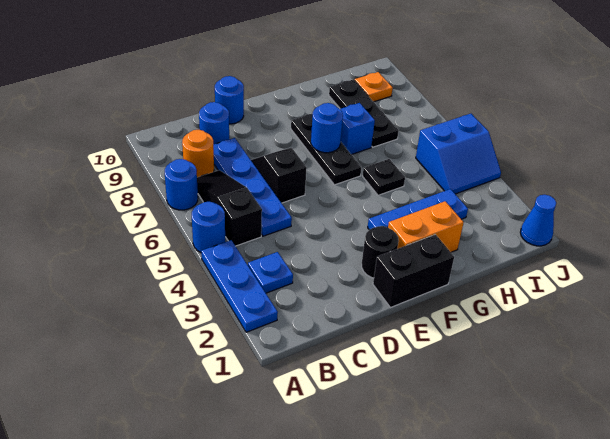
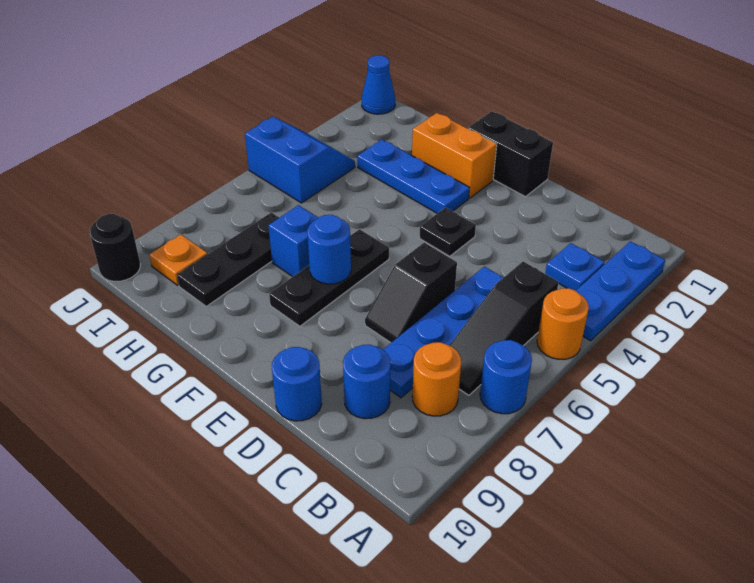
blue round brick A5 level 1 -> orange round brick A5 level 1
black round brick E2 level 1 -> black round brick J10 level 1
black plate G5 level 1 -> black plate E4 level 1

